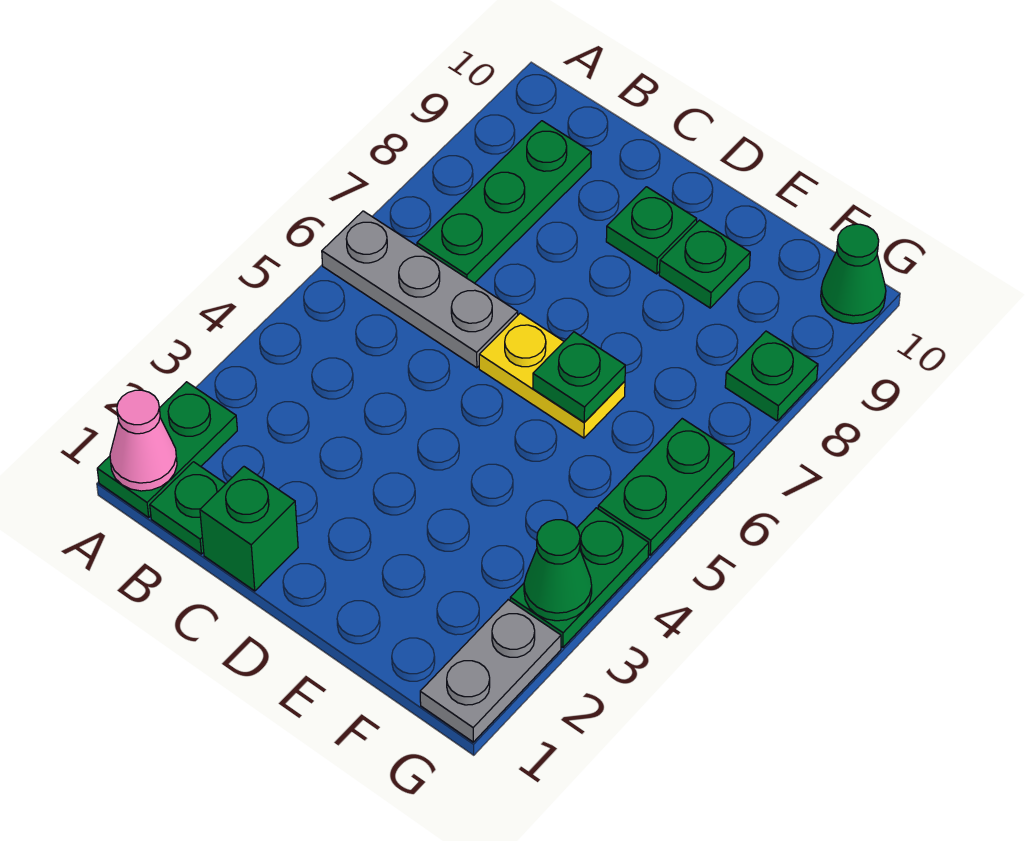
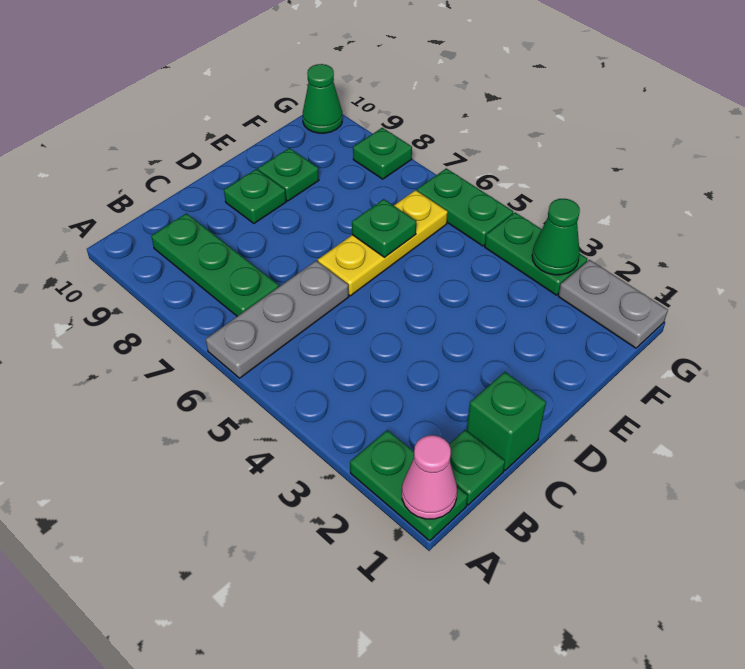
yellow plate D6:E6 level 1 -> yellow plate D6:F6 level 1

